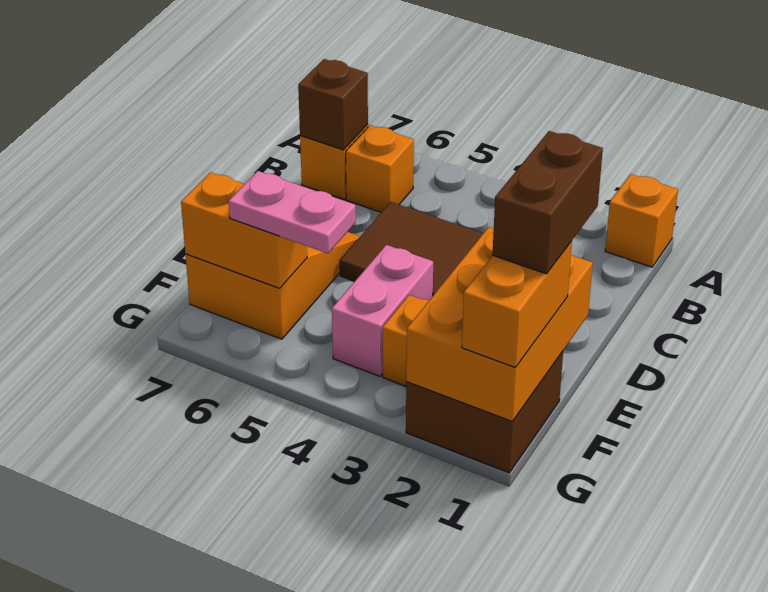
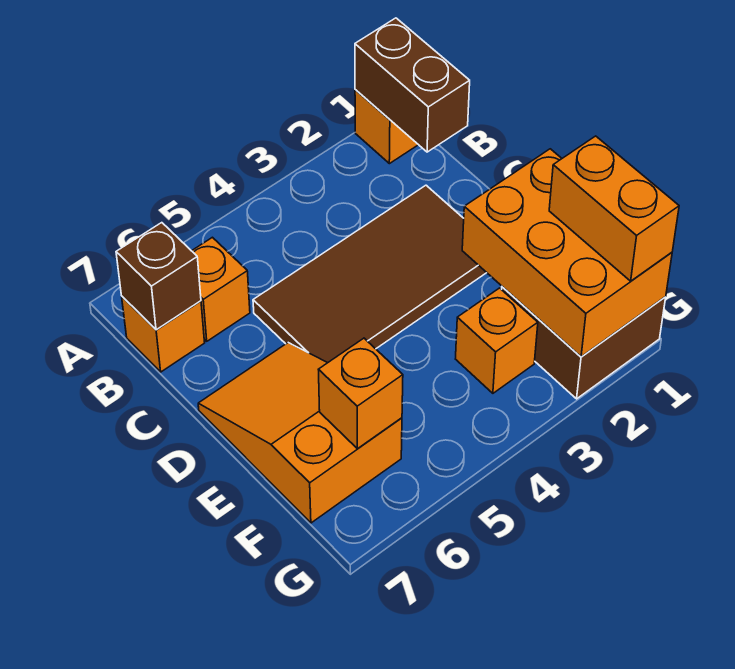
brown brick E1:F1 level 4 -> brown brick A1:B1 level 2
pink brick E4:F4 level 1 -> none
pink plate F5:F6 level 3 -> none
orange brick F6:F7 level 2 -> orange brick F6 level 2

